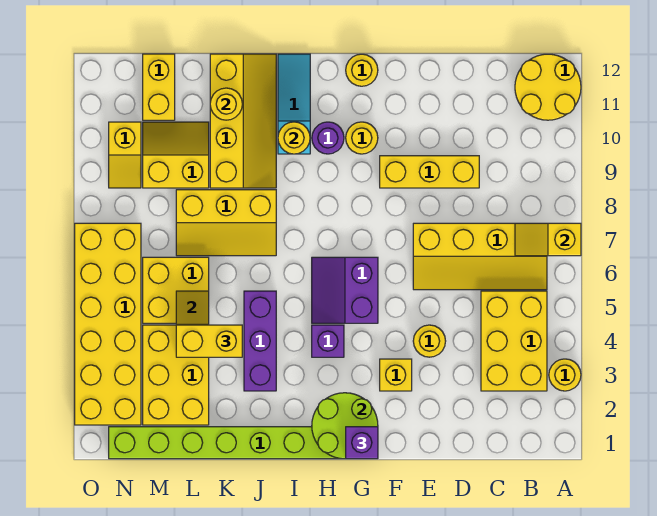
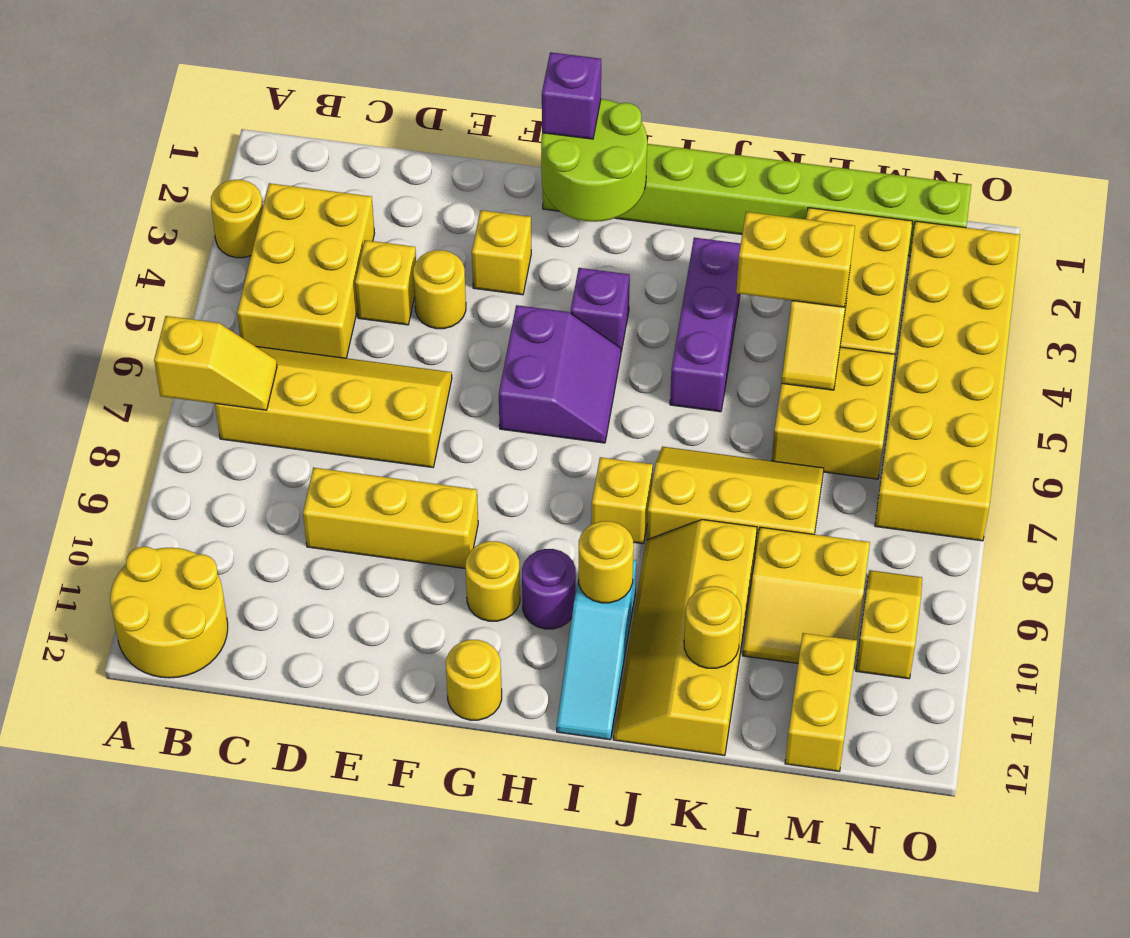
none -> yellow brick D4 level 1
none -> yellow brick I8 level 1

